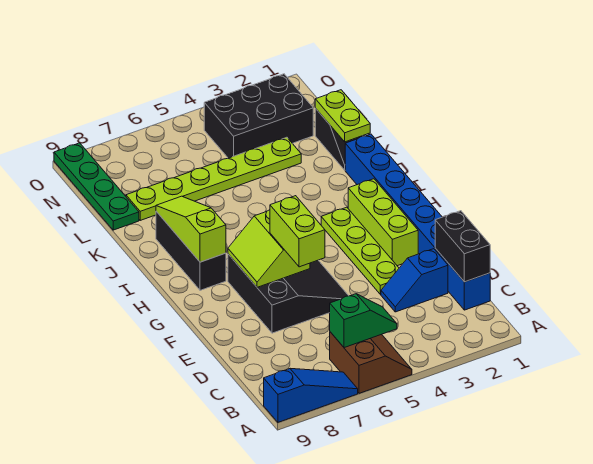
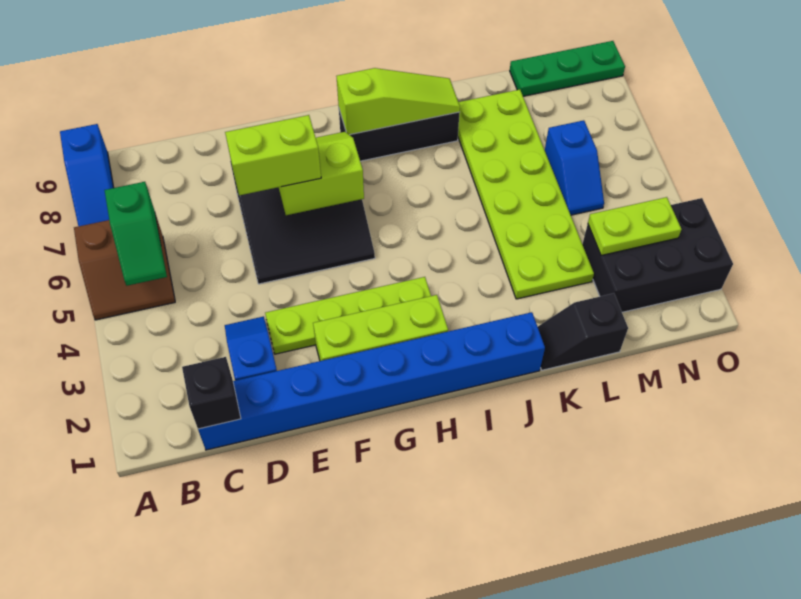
black brick C1:D1 level 2 -> black brick C1 level 2
lime plate K1:L1 level 2 -> lime plate M3:N3 level 2
lime plate L3:L8 level 1 -> lime plate K3:L8 level 1
green plate L9:O9 level 1 -> green plate M9:O9 level 1
black brick M2:N4 level 1 -> black brick M2:O3 level 1
none -> blue slope M5:M6 level 1 top 6

